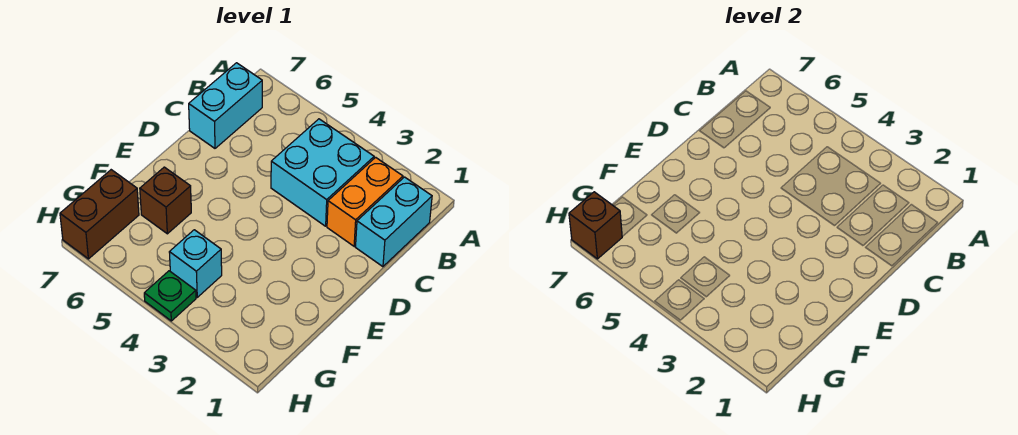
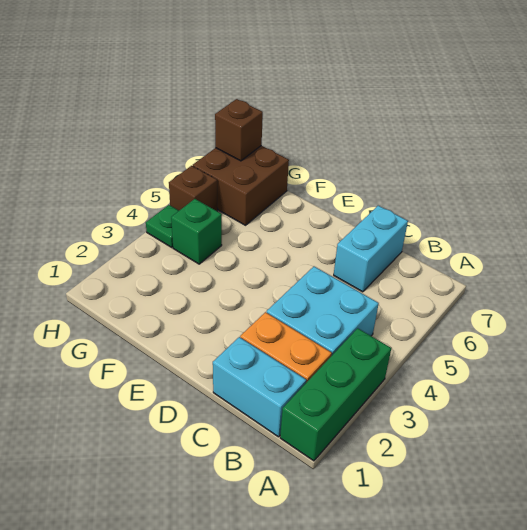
none -> green brick A1:A3 level 1
cyan brick B7:C7 level 1 -> cyan brick C6:C7 level 1
brown brick F6 level 1 -> brown brick H5 level 1
cyan brick G4 level 1 -> green brick G4 level 1
brown brick G7:H7 level 1 -> brown brick G6:H7 level 1

